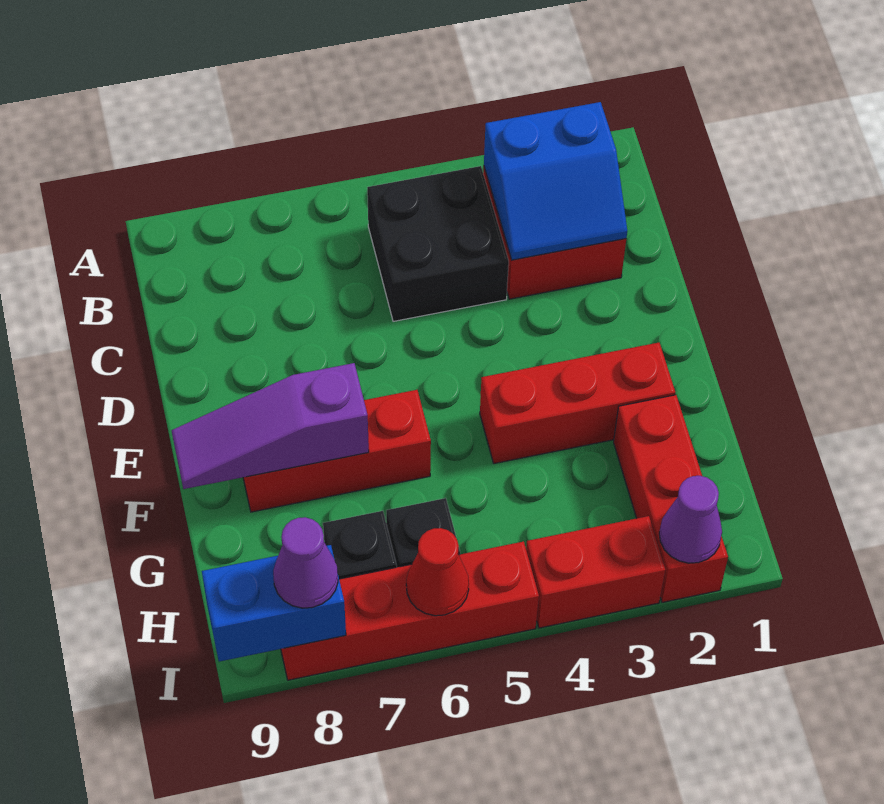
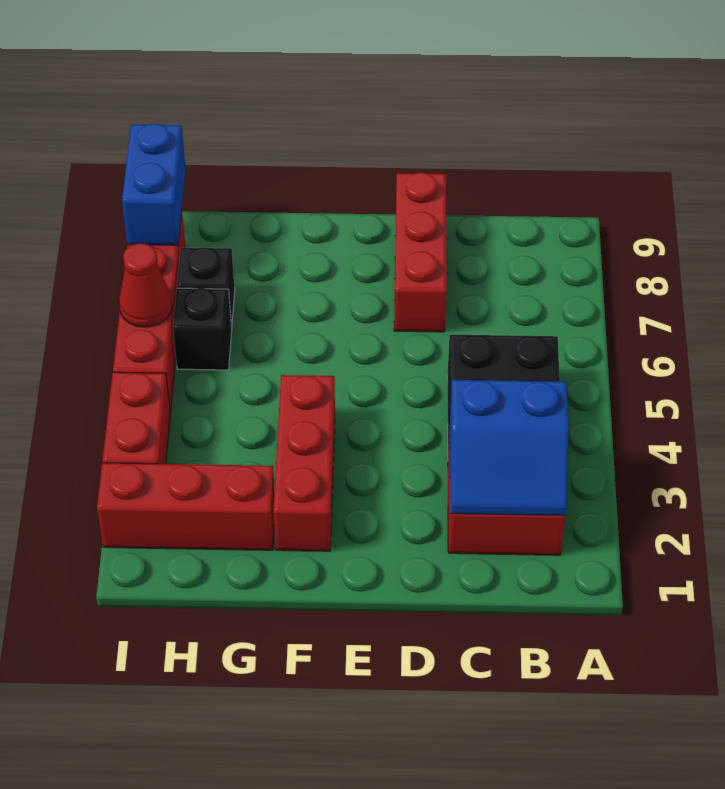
blue slope B2:C3 level 2 top B -> blue slope B2:C3 level 2 top 3
red brick F6:F8 level 1 -> red brick D7:D9 level 1
purple slope F7:F9 level 2 top 7 -> none
purple cone I2 level 2 -> none
purple cone I8 level 3 -> none

